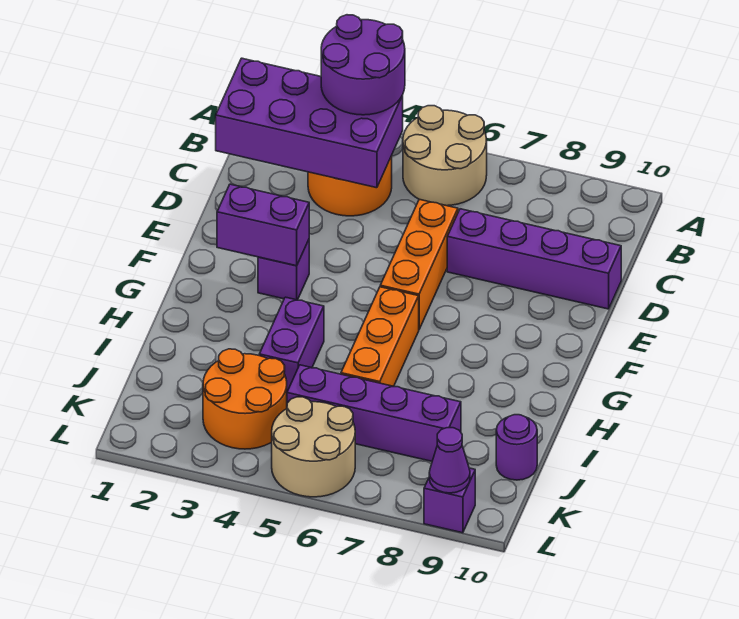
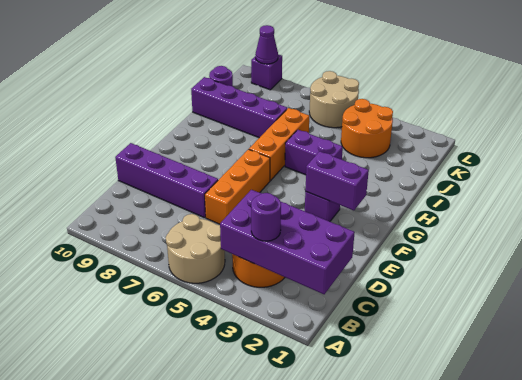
purple round brick A3:B4 level 3 -> purple round brick B3 level 3
purple brick H4:I4 level 1 -> purple brick H4:H5 level 1
purple brick J5:J8 level 1 -> purple brick I7:I10 level 1

